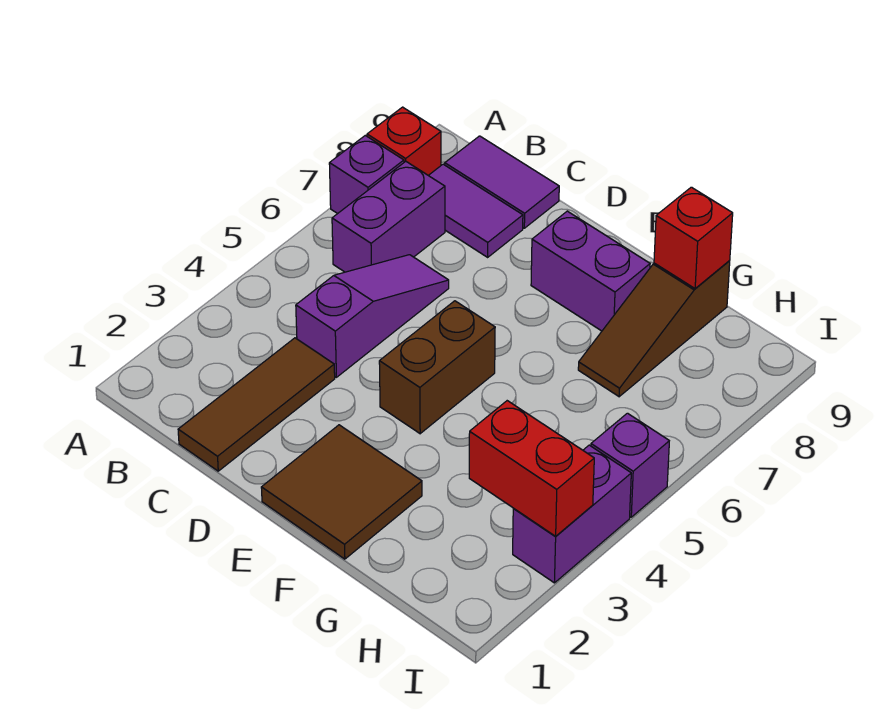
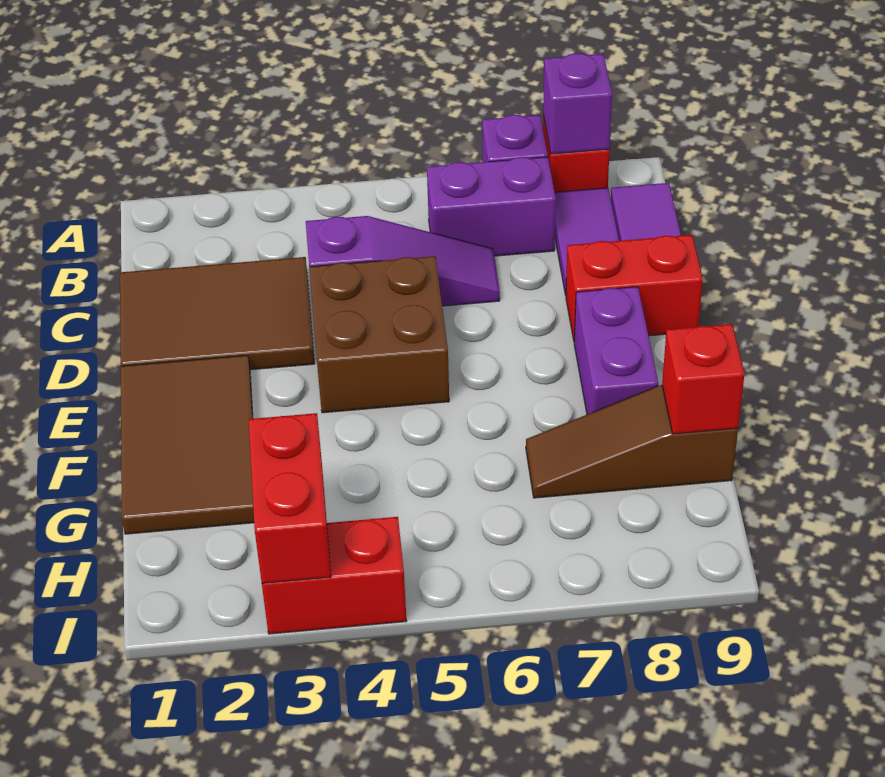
brown tile C1:C3 level 1 -> brown tile C1:D3 level 1
none -> red brick D8:D9 level 1
brown tile E1:F2 level 1 -> brown tile E1:G2 level 1
brown brick E4:E5 level 1 -> brown brick D4:E5 level 1
purple brick I3:I4 level 1 -> red brick I3:I4 level 1
purple brick I5 level 1 -> purple brick A8 level 2

